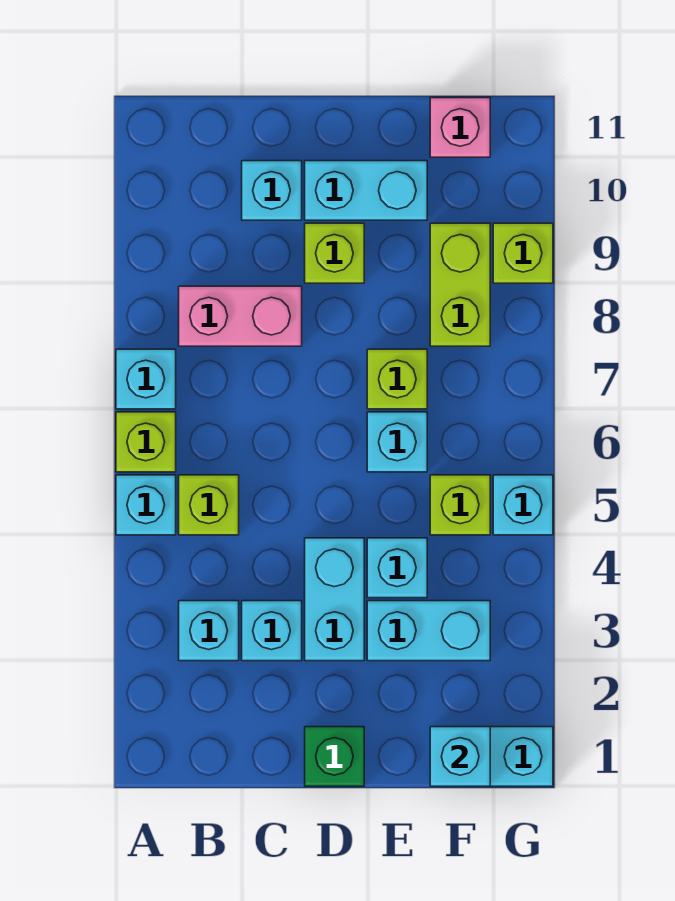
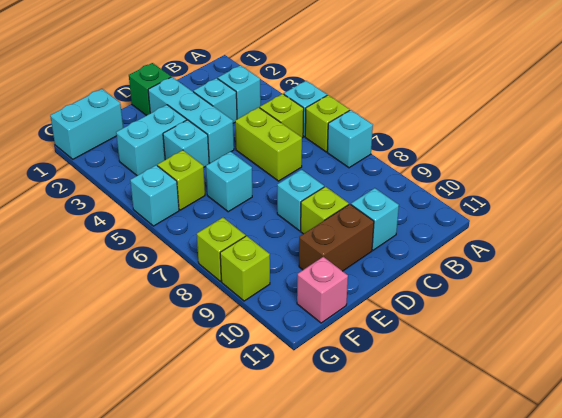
pink brick B8:C8 level 1 -> none
cyan brick D3:D4 level 1 -> cyan brick D2:D4 level 1
cyan brick D10:E10 level 1 -> brown brick D10:E10 level 1
lime brick E7 level 1 -> lime brick G8 level 1
cyan brick F1 level 2 -> cyan brick D8 level 1
lime brick F8:F9 level 1 -> lime brick C5:C6 level 1

